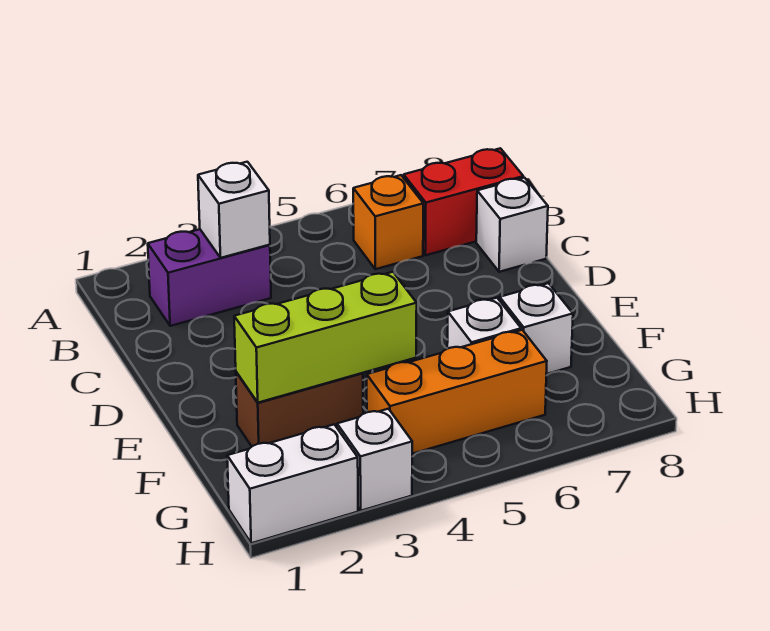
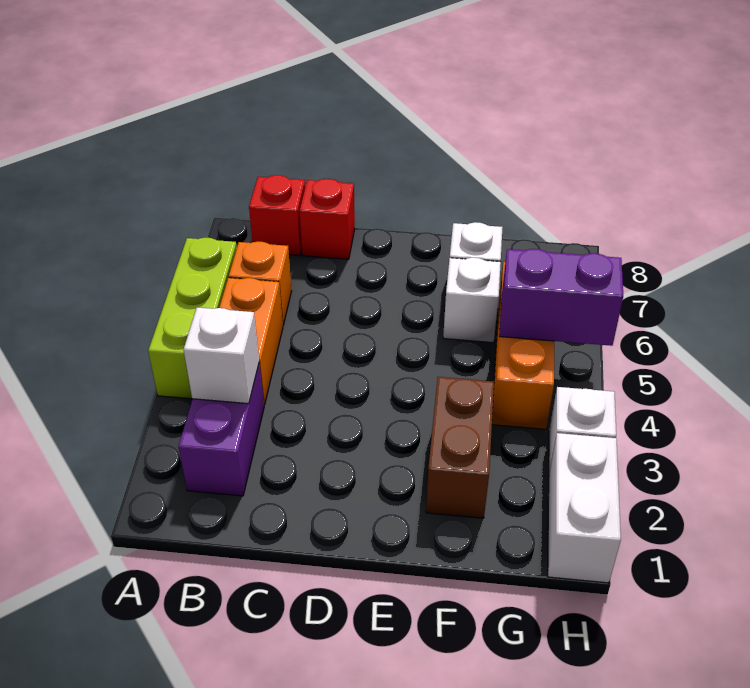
none -> orange brick B4:B5 level 1
red brick B7:B8 level 1 -> red brick B8 level 1
white brick C8 level 1 -> red brick C8 level 1
lime brick F2:F4 level 2 -> lime brick A4:A6 level 1
none -> purple brick G5:H5 level 2

